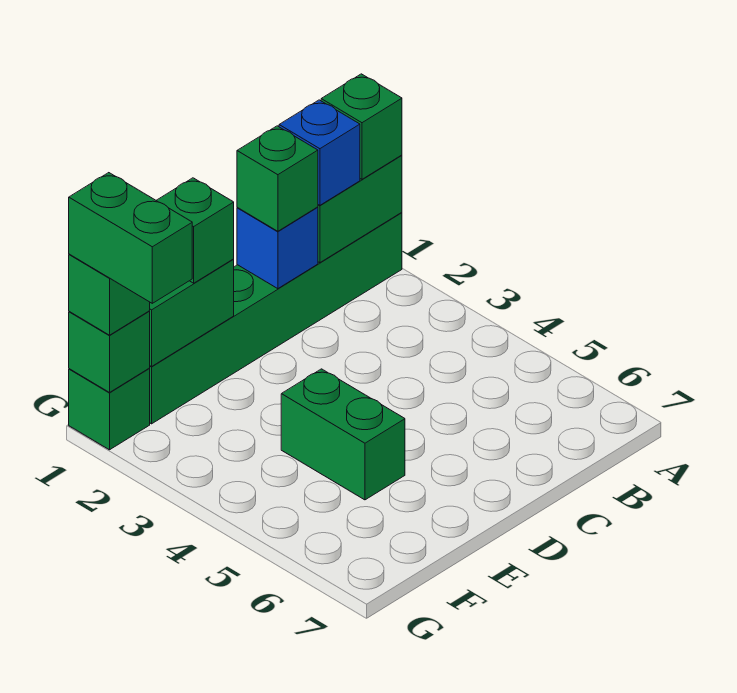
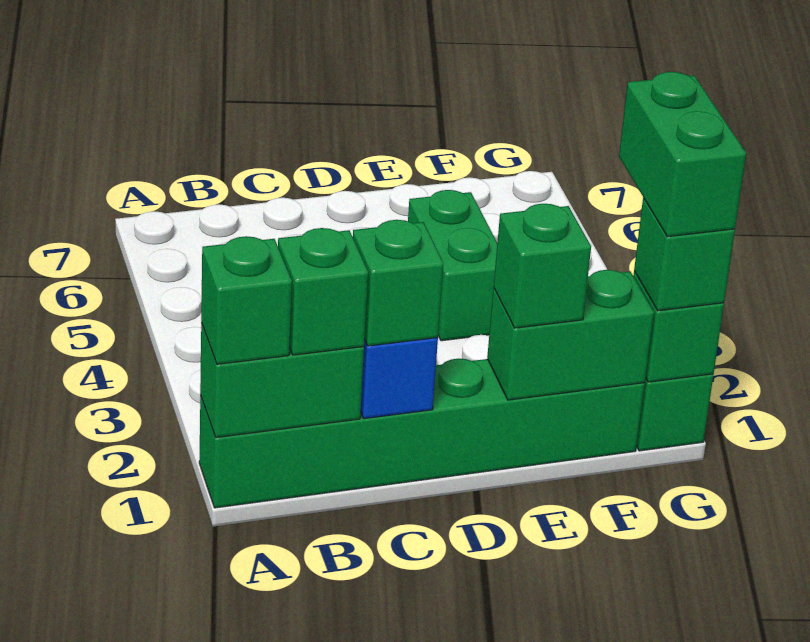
blue brick B1 level 3 -> green brick B1 level 3

